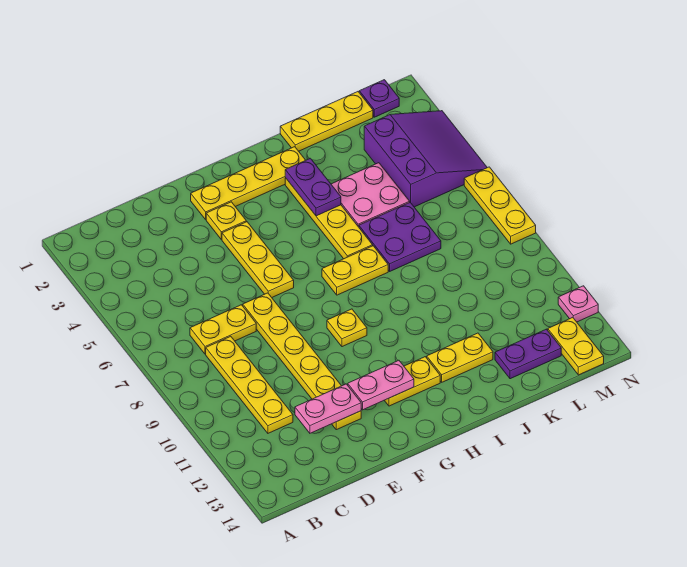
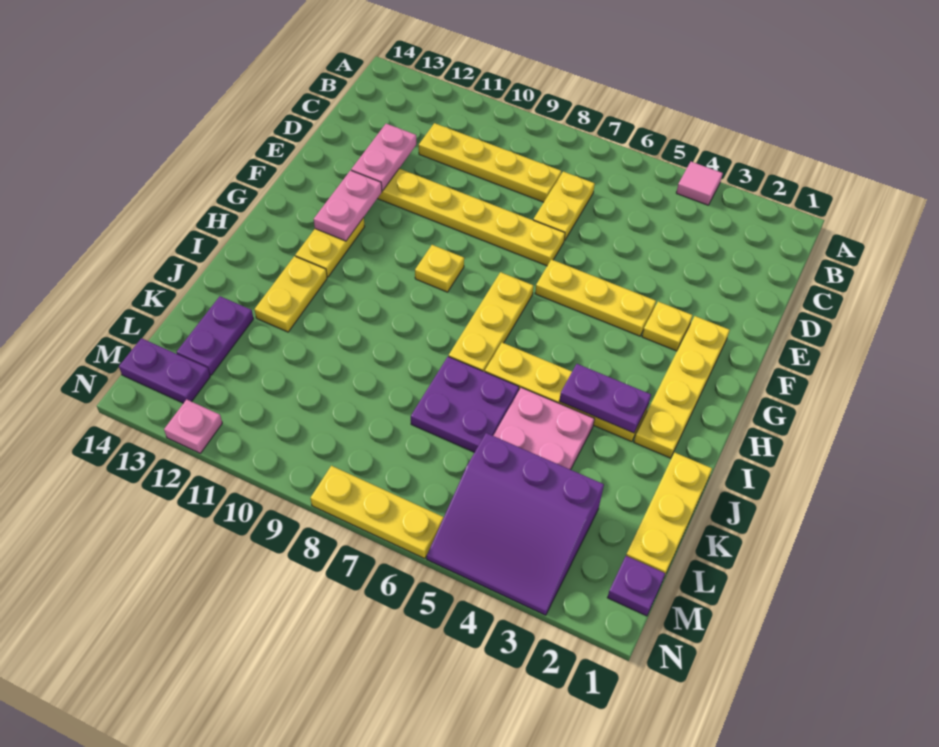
none -> pink tile A4 level 1
yellow plate H7:I7 level 1 -> yellow plate G7:I7 level 1
yellow plate M13:M14 level 1 -> purple plate M13:M14 level 1

